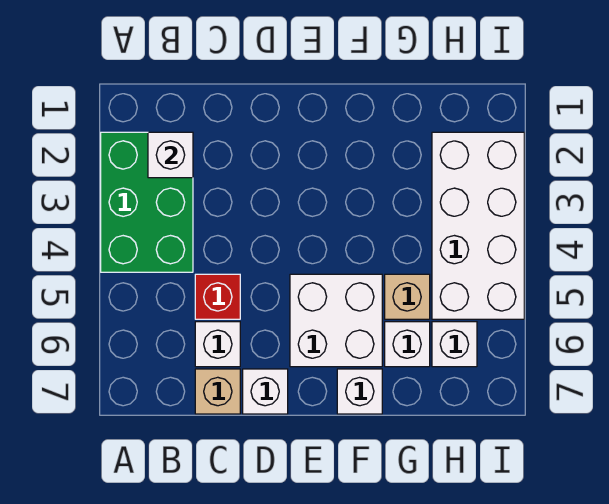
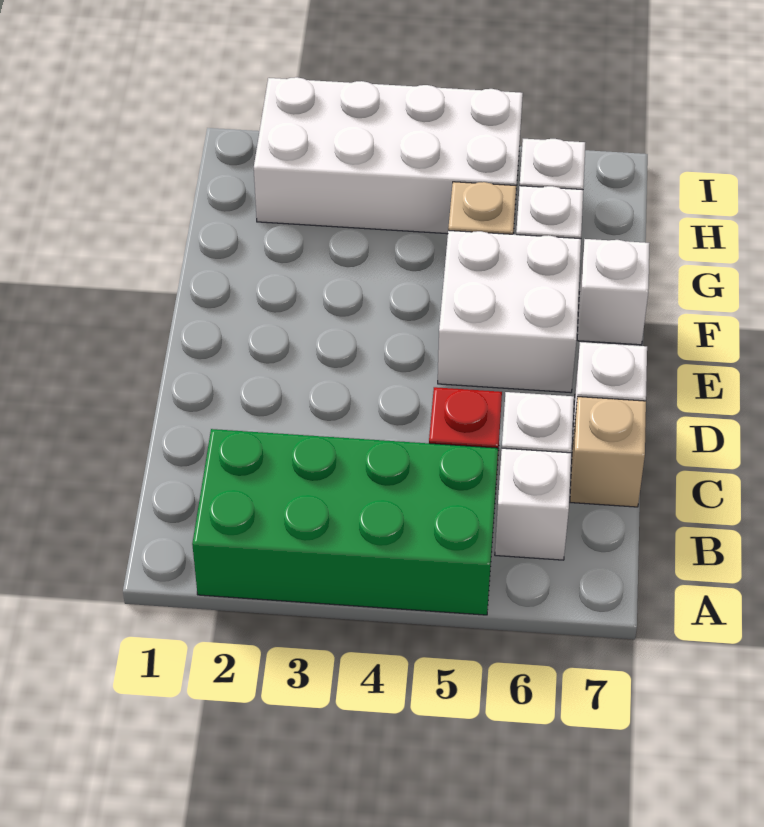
green brick A2:B4 level 1 -> green brick A2:B5 level 1
white brick B2 level 2 -> white brick B6 level 1

